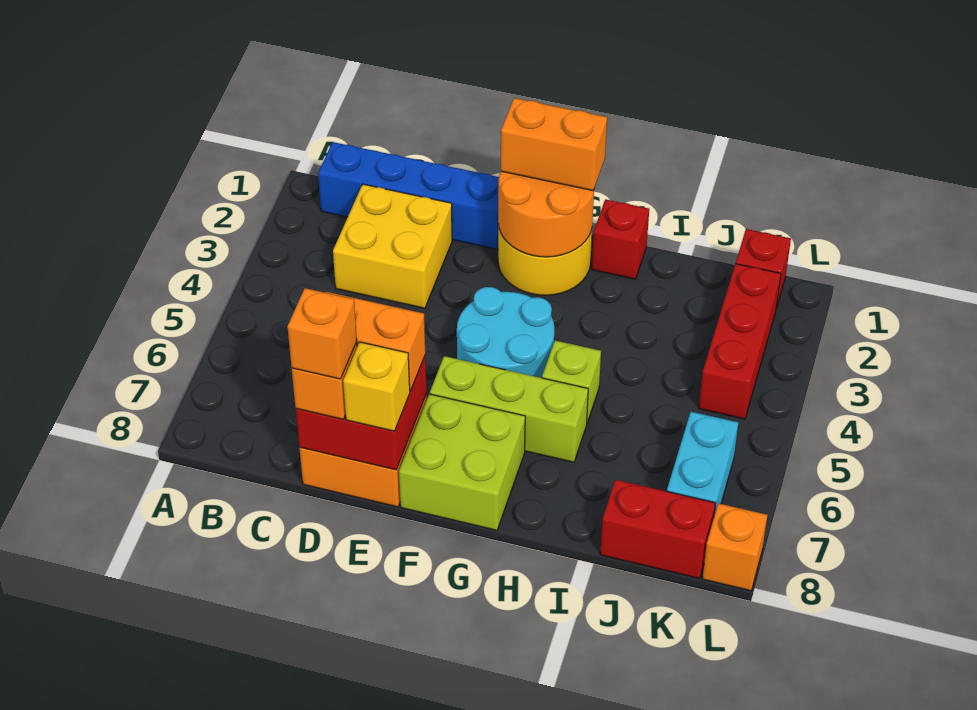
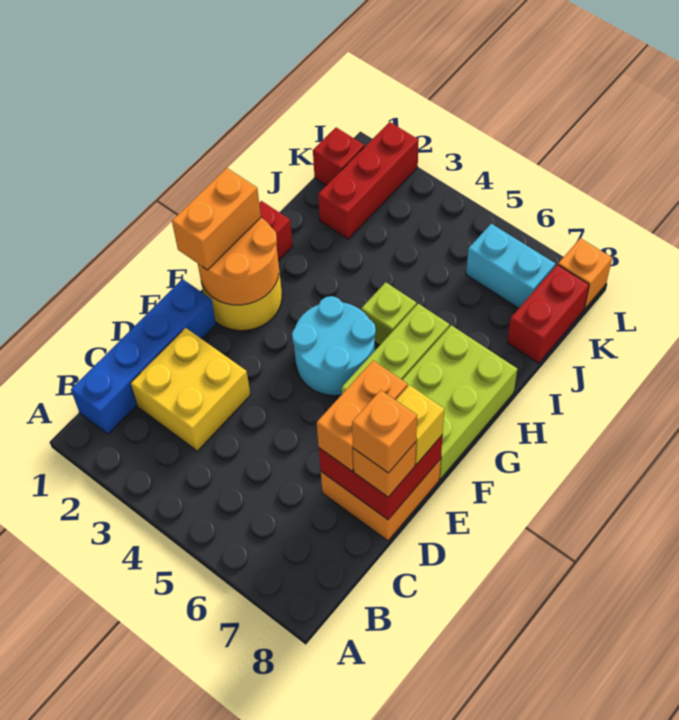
lime brick F7:G8 level 1 -> lime brick F7:H8 level 1
red brick K2:K4 level 1 -> red brick J2:L2 level 1

